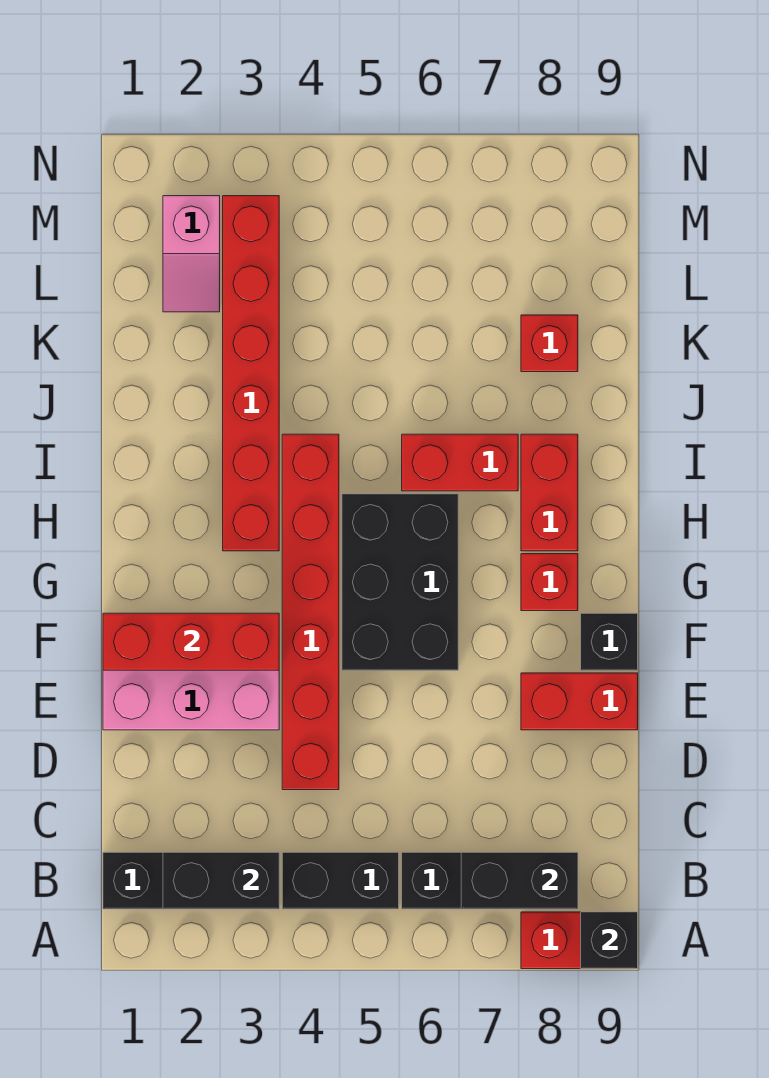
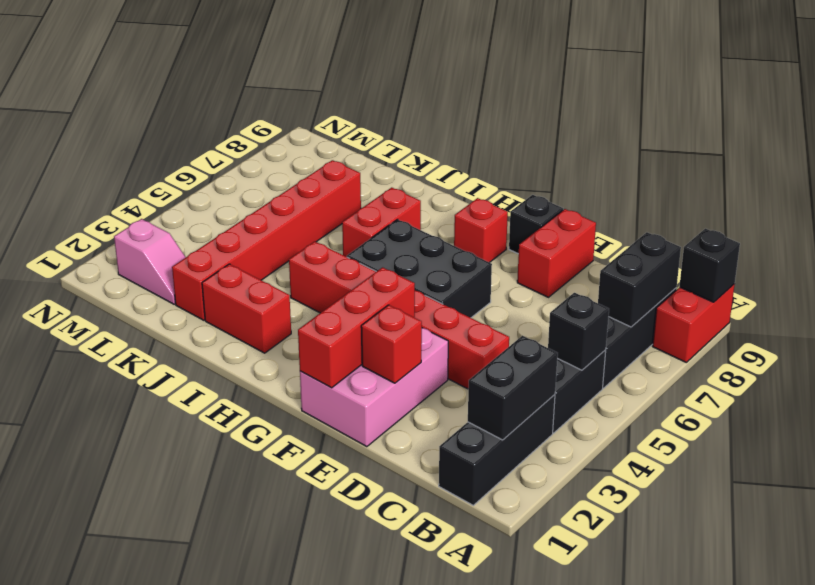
none -> black brick B5 level 2
red brick H3:M3 level 1 -> red brick K2:K7 level 1
red brick H8:I8 level 1 -> red brick I2:J2 level 1
red brick K8 level 1 -> red brick E2 level 2

